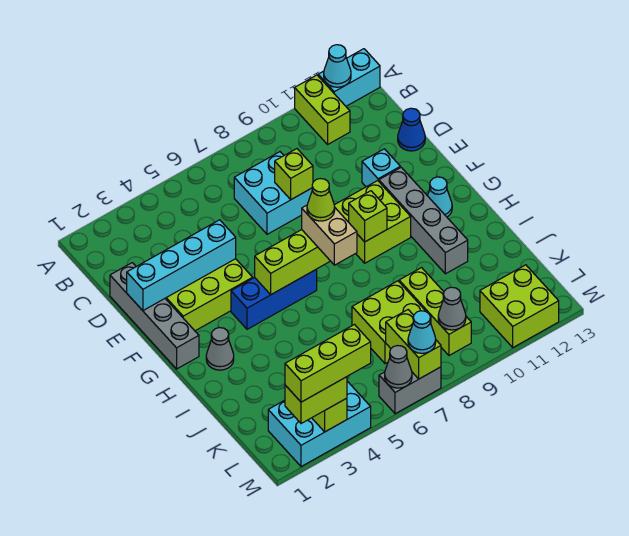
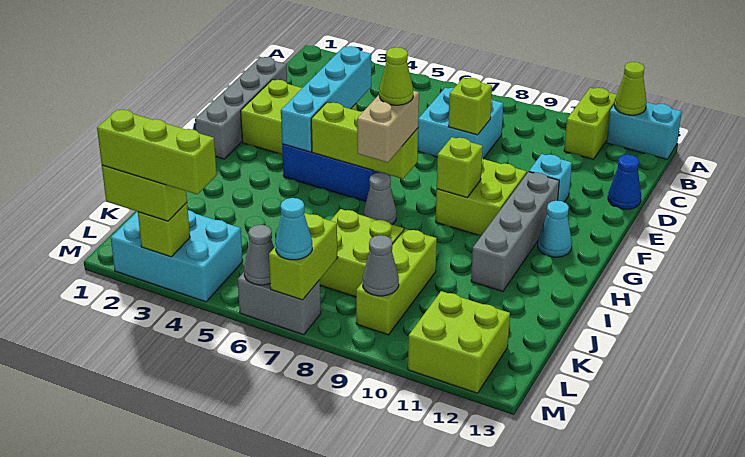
cyan cone A12 level 2 -> lime cone A12 level 2
cyan brick E1:E4 level 2 -> cyan brick D4:G4 level 2
grey cone H2 level 1 -> grey cone H7 level 1

